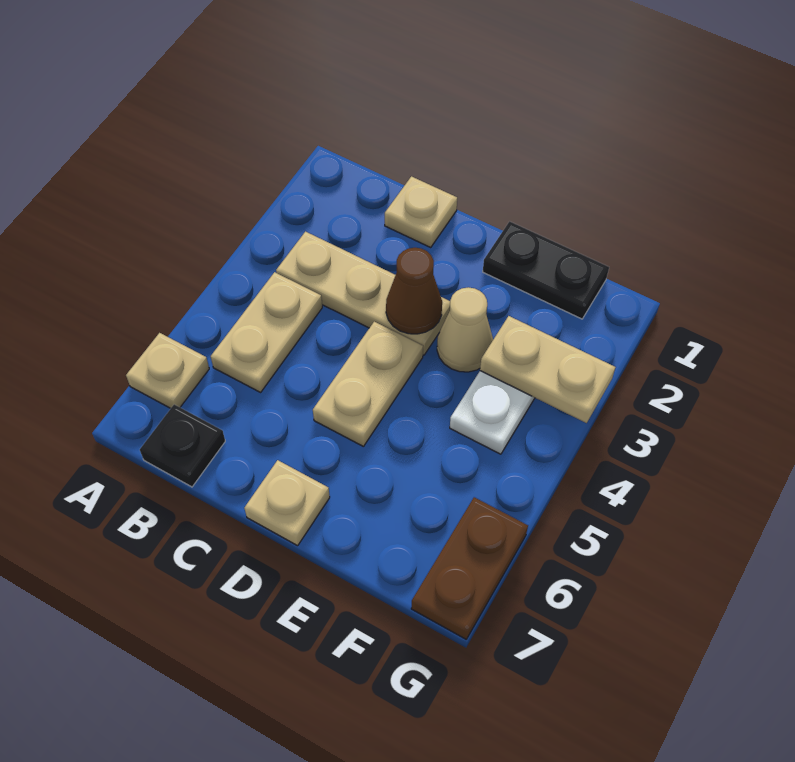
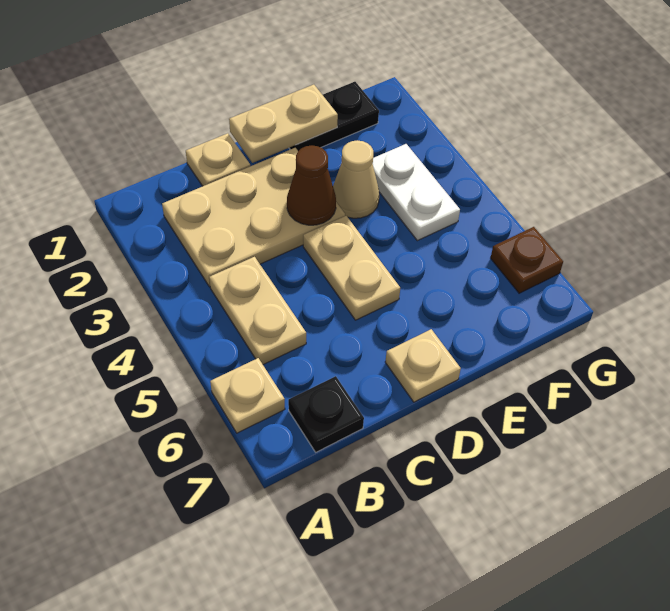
tan plate B3:D3 level 1 -> tan plate B2:D3 level 1
tan plate F3:G3 level 2 -> tan plate D1:E1 level 2
brown plate G6:G7 level 1 -> brown plate G6 level 1

